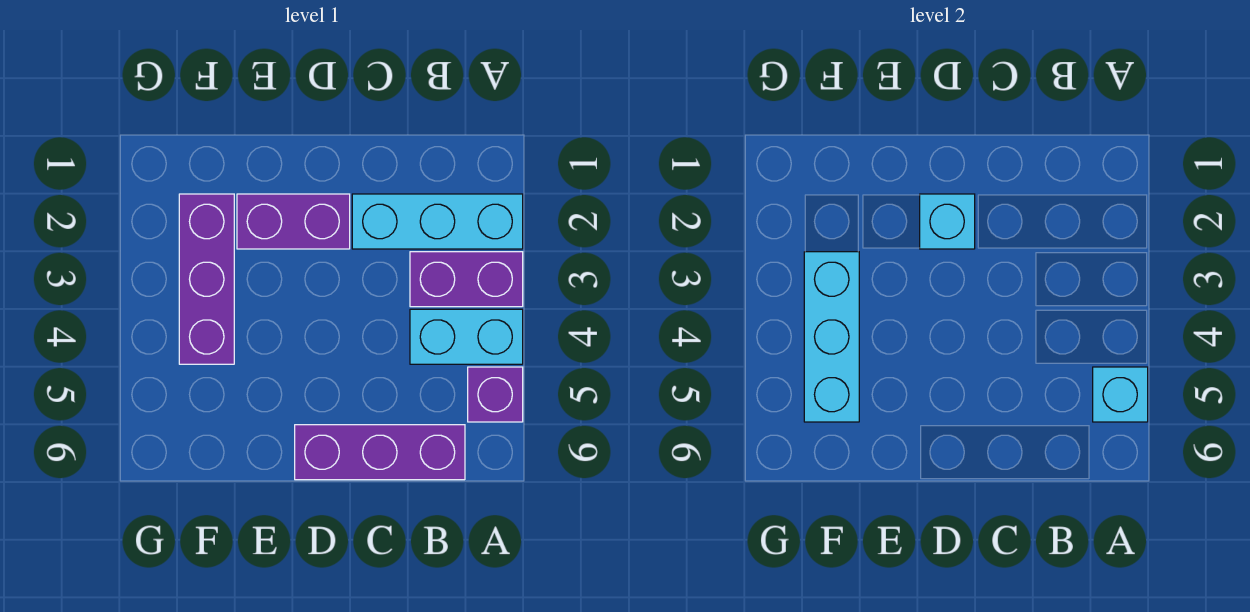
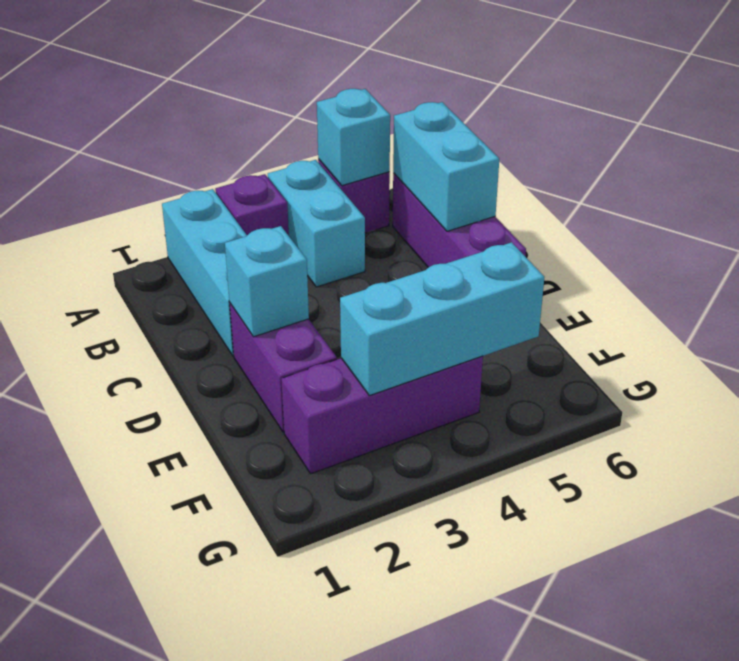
purple brick A3:B3 level 1 -> purple brick A3 level 1
none -> cyan brick B6:C6 level 2

